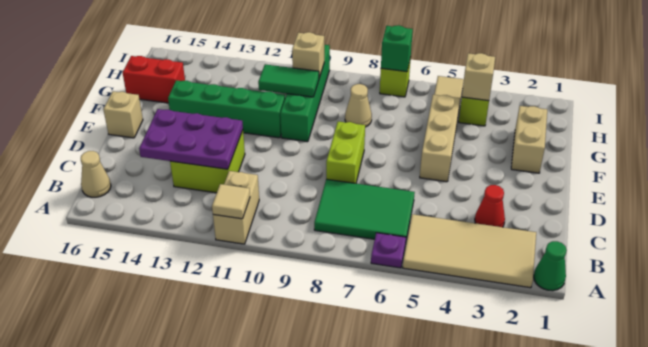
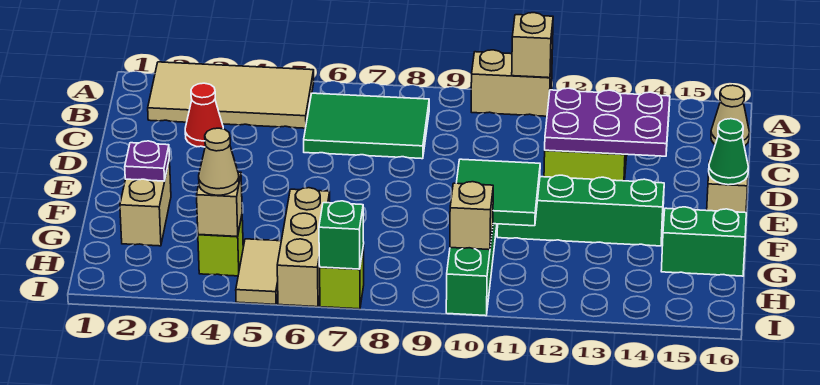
green cone A1 level 1 -> green cone E16 level 2
purple plate A6 level 1 -> purple plate F2 level 2
tan brick A11:B11 level 1 -> tan brick A10:A11 level 1
tan tile A11 level 2 -> tan brick A11 level 2
lime brick D8:E8 level 1 -> none
tan brick E5:G5 level 1 -> tan brick G6:I6 level 1
tan cone G8 level 1 -> tan cone H4 level 3
green tile G10:G11 level 2 -> green tile F10:G11 level 2
red brick G15:G16 level 1 -> green brick G15:G16 level 1

